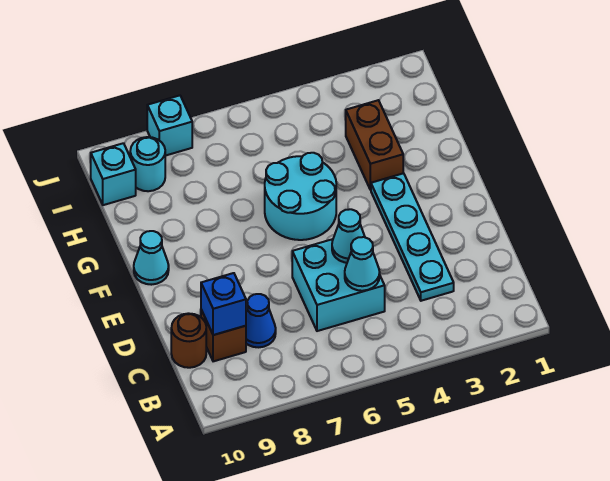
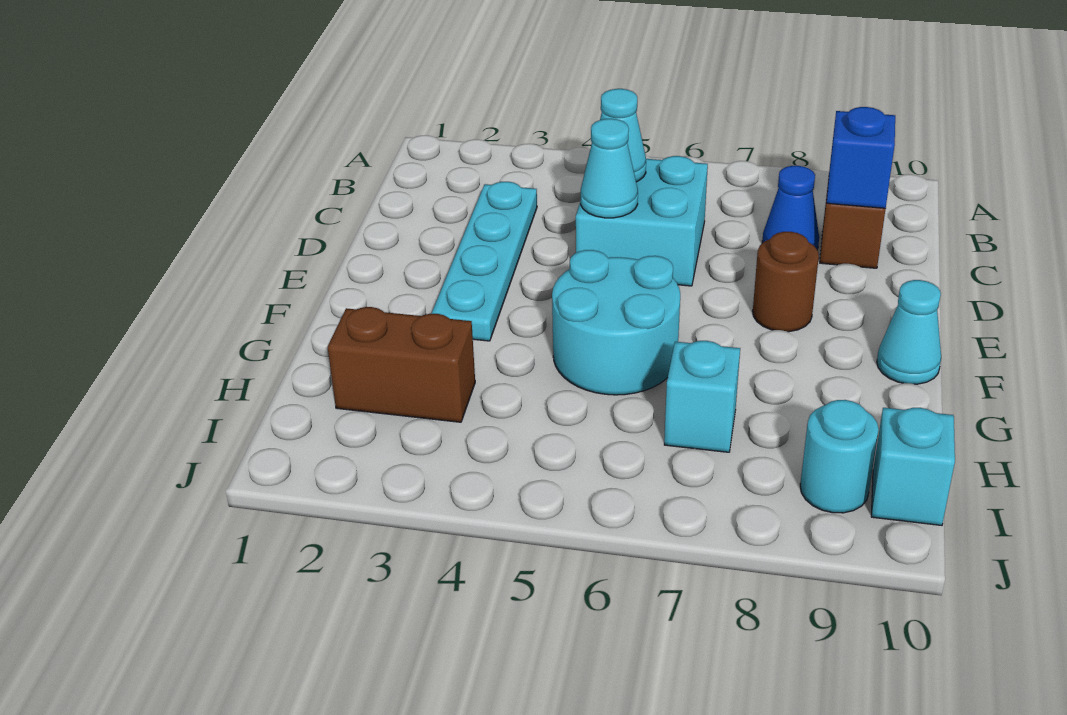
brown round brick C10 level 1 -> brown round brick E8 level 1
brown brick G3:H3 level 1 -> brown brick H2:H3 level 1
cyan brick J8 level 1 -> cyan brick H7 level 1

